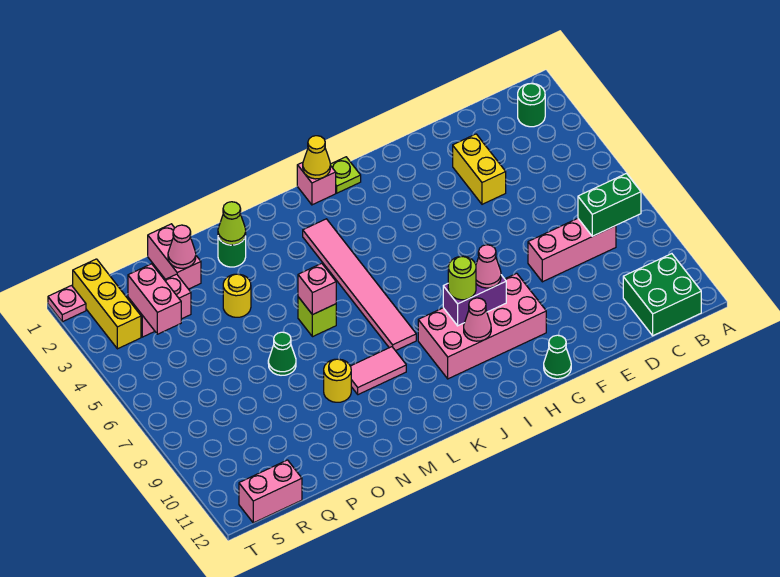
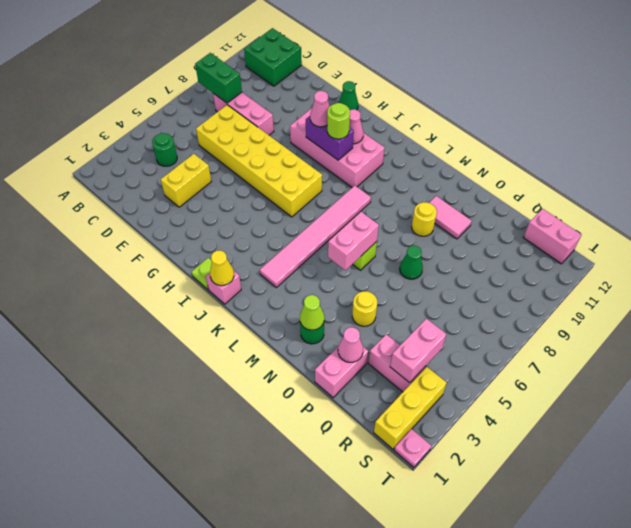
green round brick B2 level 1 -> green round brick C4 level 1
none -> yellow brick D6:I7 level 1
pink tile L9:M9 level 1 -> pink tile N10:O10 level 1
pink brick M6 level 2 -> pink brick M5:M6 level 2

